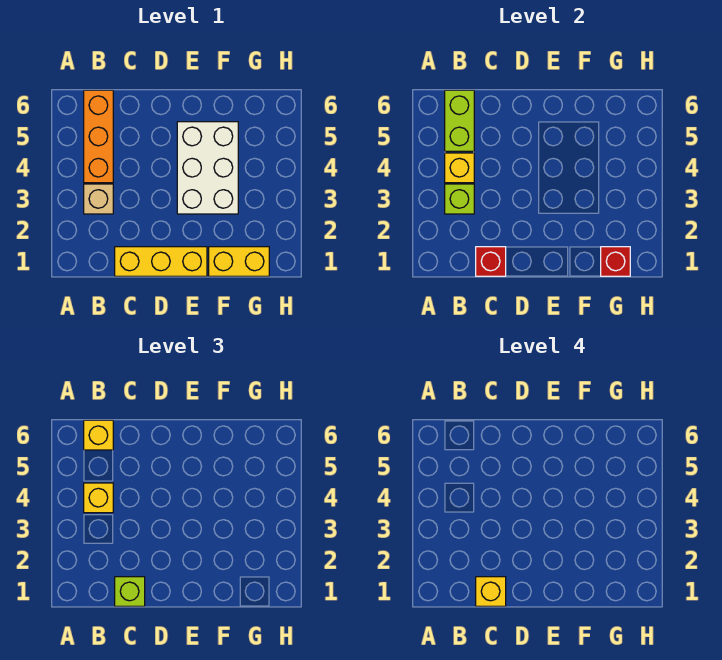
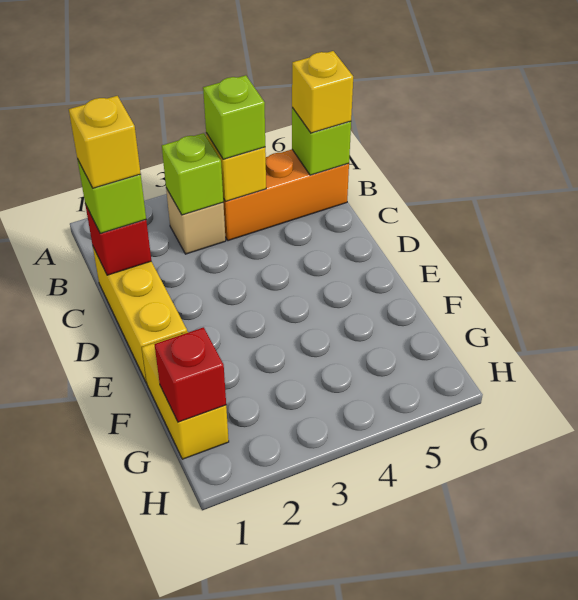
yellow brick B4 level 3 -> lime brick B4 level 3
lime brick B5:B6 level 2 -> lime brick B6 level 2
white brick E3:F5 level 1 -> none

